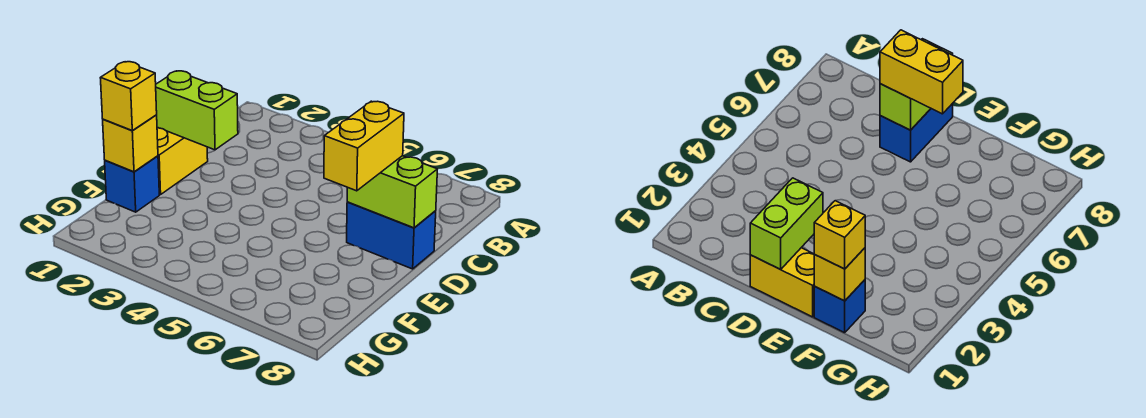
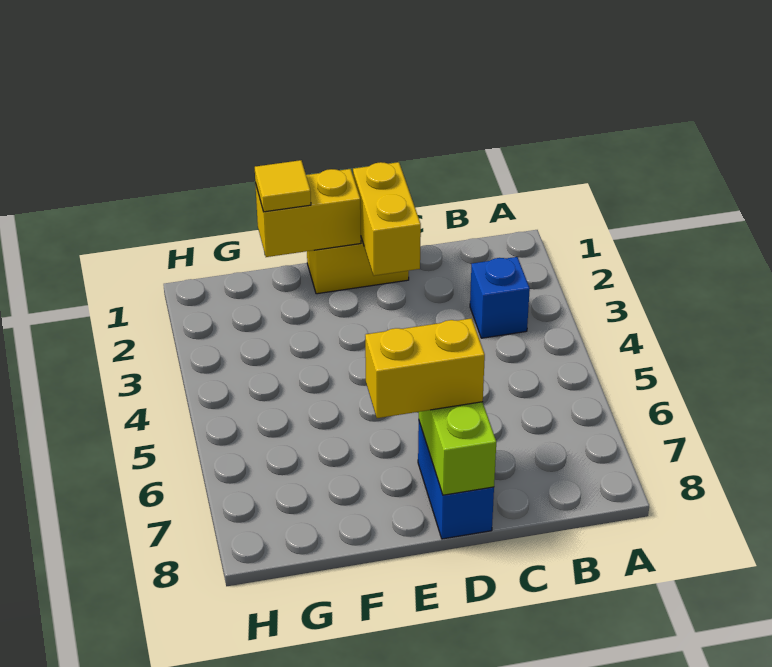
lime brick D1:D2 level 2 -> yellow brick D1:D2 level 2
blue brick F1 level 1 -> blue brick B3 level 1
yellow brick F1 level 2 -> yellow brick E1:F1 level 2
yellow brick F1 level 3 -> yellow tile F1 level 3

